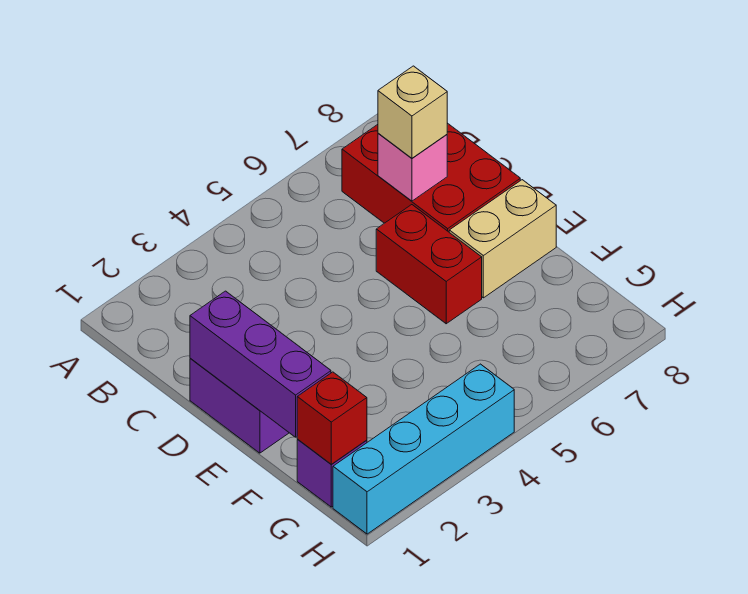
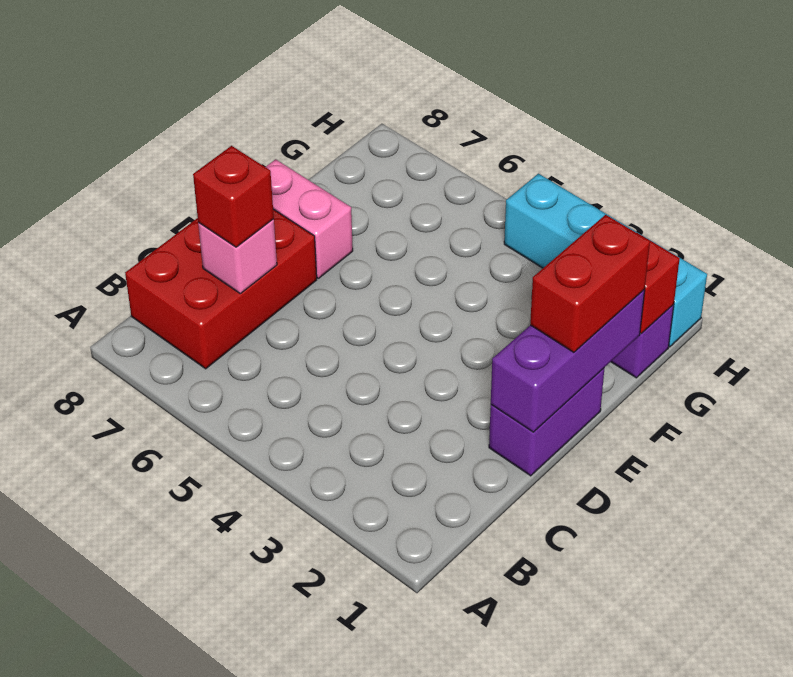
tan brick C7 level 3 -> red brick C7 level 3
red brick D6:E6 level 1 -> red brick E1:F1 level 3
tan brick E7:E8 level 1 -> pink brick E7:E8 level 1

